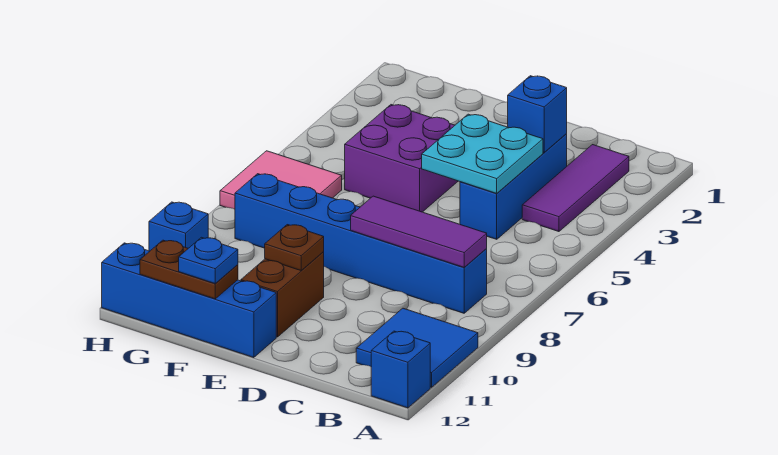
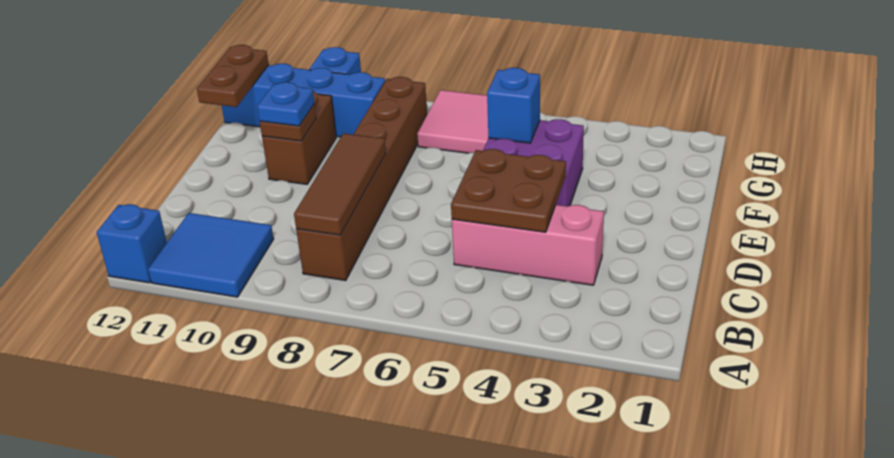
purple tile B2:B4 level 1 -> none
blue brick B8:G8 level 1 -> brown brick B8:G8 level 1
purple tile B8:D8 level 2 -> brown tile B8:D8 level 2
blue brick C3:C5 level 1 -> pink brick C3:C5 level 1
blue brick C3 level 2 -> blue brick F5 level 2
cyan plate C4:D5 level 2 -> brown plate C4:D5 level 2
brown brick E10:E11 level 1 -> brown brick E10:F10 level 1
blue brick E12:H12 level 1 -> blue brick G9:G12 level 1
blue plate F12 level 3 -> blue plate E10 level 3

